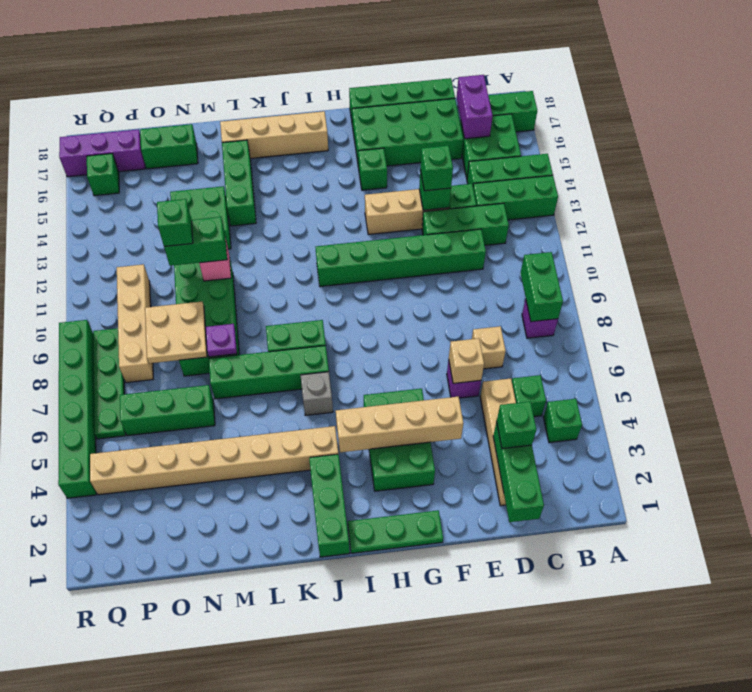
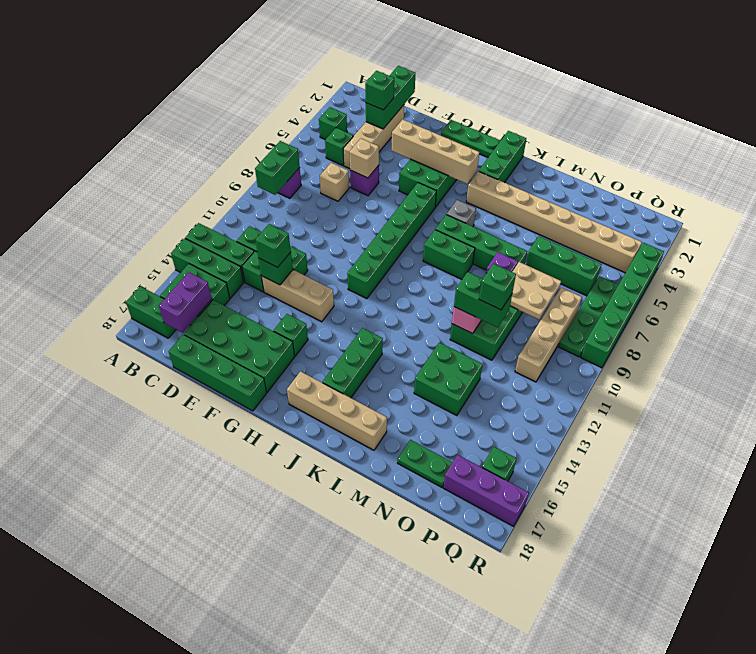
green brick D11:I11 level 1 -> green brick H6:H11 level 1
green brick L14:L16 level 1 -> green brick J14:J16 level 1
green brick N17:O17 level 1 -> green plate N17:O17 level 1

